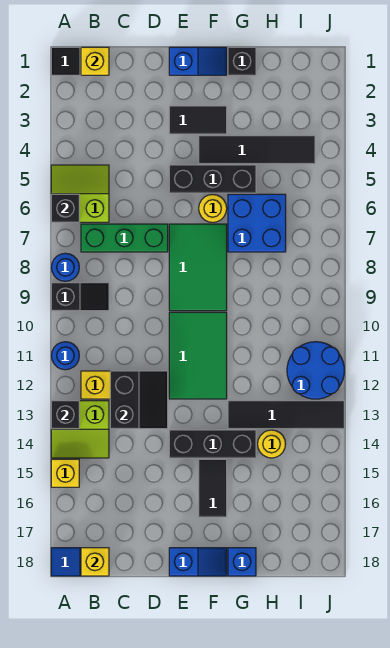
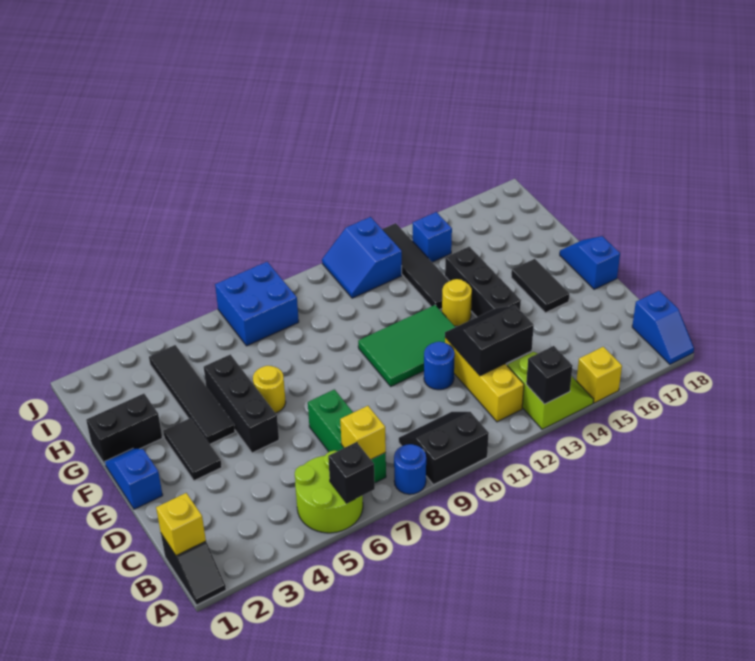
lime slope A5:B6 level 1 top 6 -> lime round brick A5:B6 level 1
black slope A9:B9 level 1 top A -> black slope A9:B10 level 1 top A
blue round brick A11 level 1 -> blue round brick D11 level 1
yellow brick B18 level 2 -> yellow brick B7 level 2
green tile E7:F9 level 1 -> none
black tile F15:F16 level 1 -> black tile E16:F16 level 1
black brick G1 level 1 -> black brick G1:G2 level 1
blue brick G6:H7 level 1 -> blue brick I7:J8 level 1
blue brick G18 level 1 -> blue brick I14 level 1
yellow round brick H14 level 1 -> yellow round brick F13 level 1
blue round brick I11:J12 level 1 -> blue slope I11:J12 level 1 top 12

